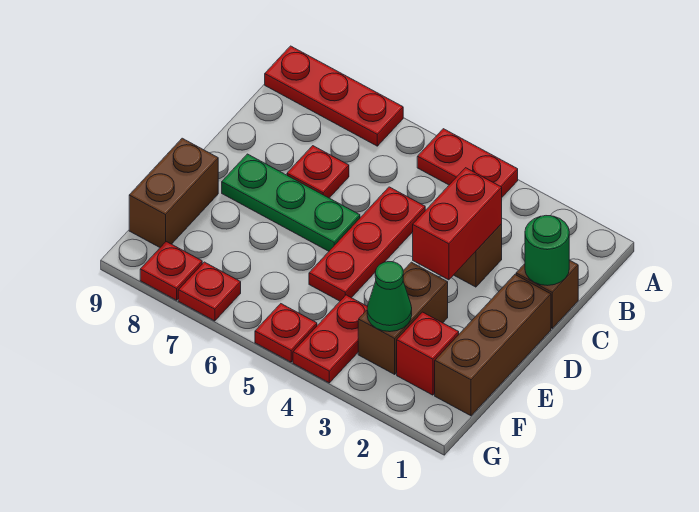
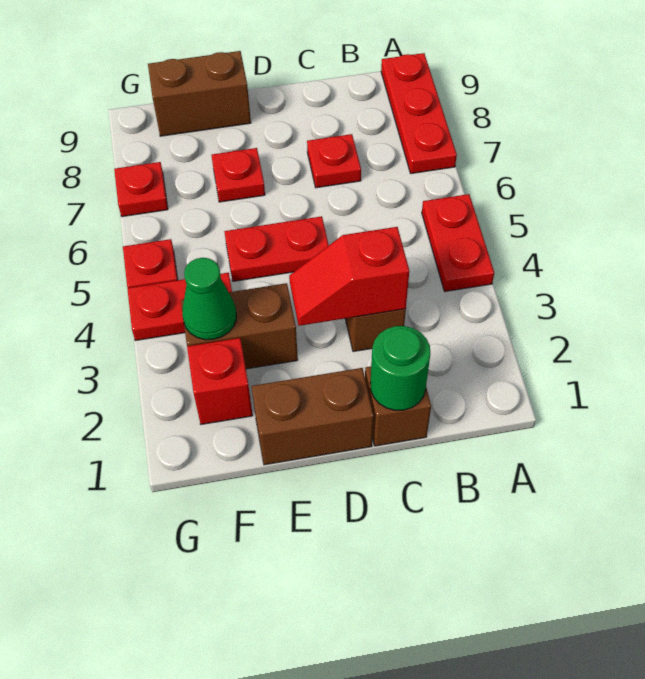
red brick C3:D3 level 2 -> red slope C3:D3 level 2 top C
red plate C5:E5 level 1 -> red plate D5:E5 level 1
brown brick D1:F1 level 1 -> brown brick D1:E1 level 1
green plate D6:D8 level 1 -> none
red plate G8 level 1 -> red plate E7 level 1

